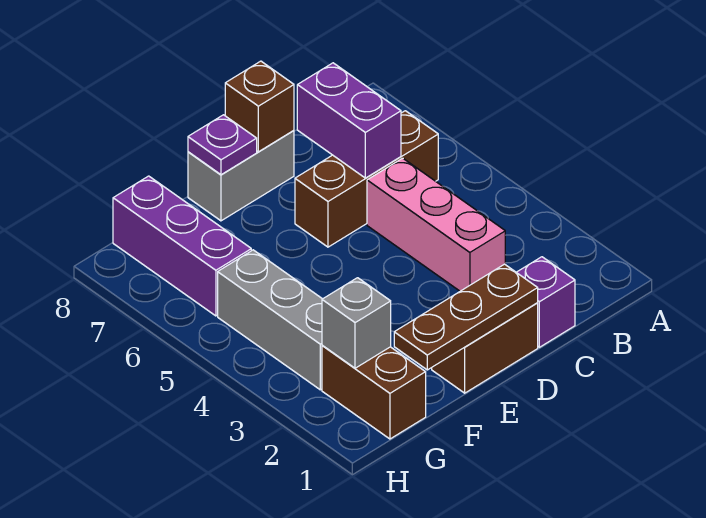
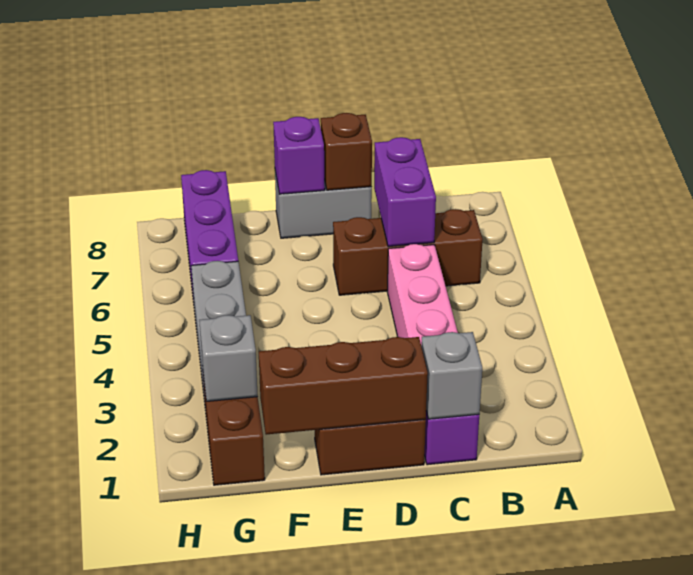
none -> grey brick C1 level 2
brown plate D1:F1 level 2 -> brown brick D1:F1 level 2
purple plate E8 level 2 -> purple brick E8 level 2

